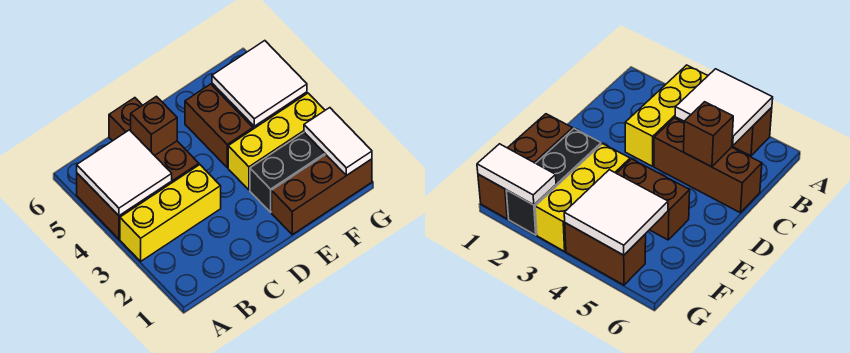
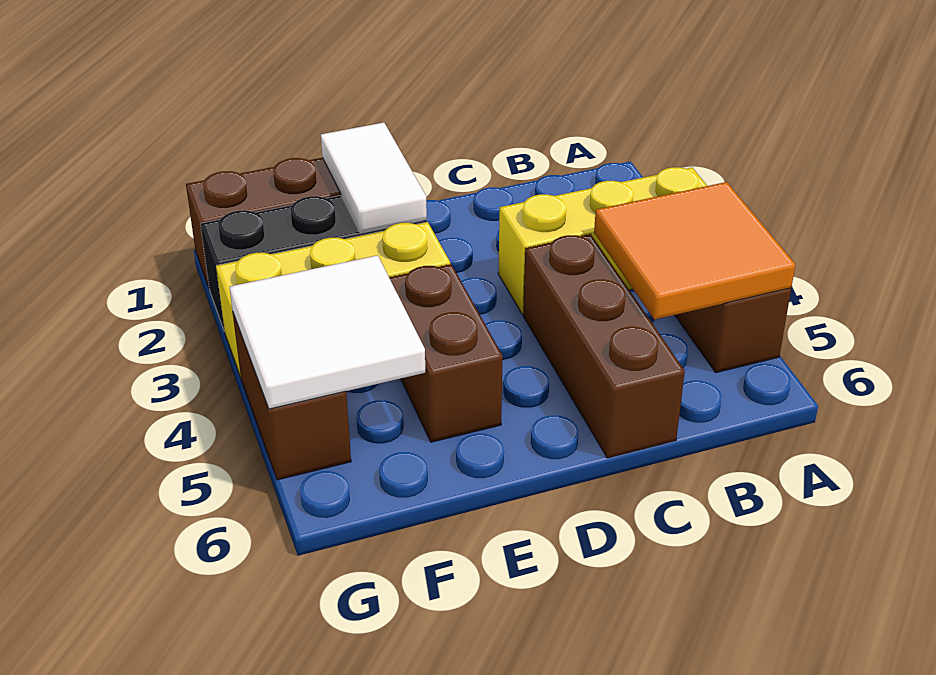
white tile A4:B5 level 2 -> orange tile A4:B5 level 2
brown brick C5 level 2 -> none
white tile G1:G2 level 2 -> white tile E1:E2 level 2

